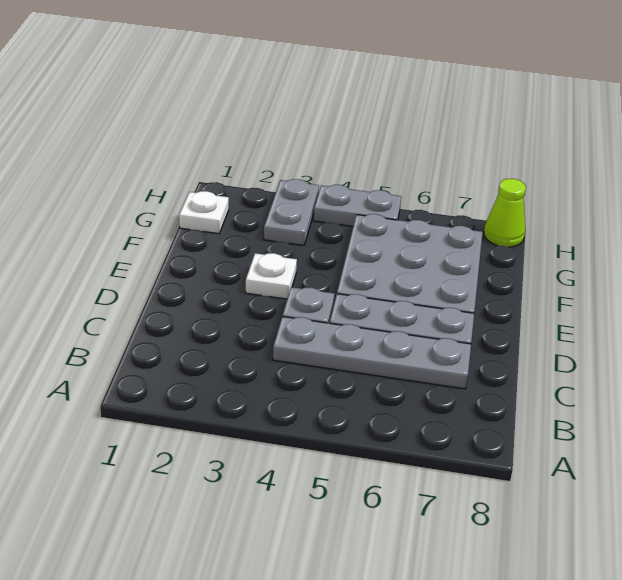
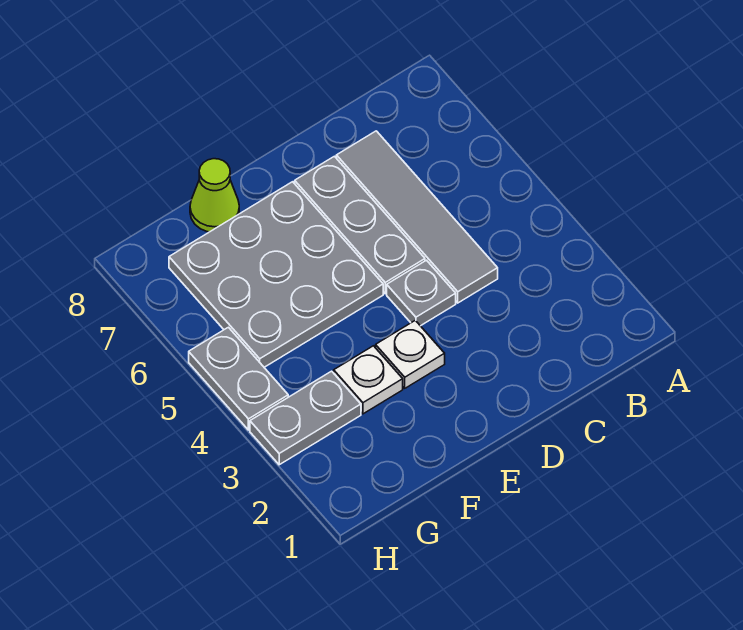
grey plate C4:C7 level 1 -> grey tile C4:C7 level 1
white plate G1 level 1 -> white plate F3 level 1
lime cone H8 level 1 -> lime cone F8 level 1

